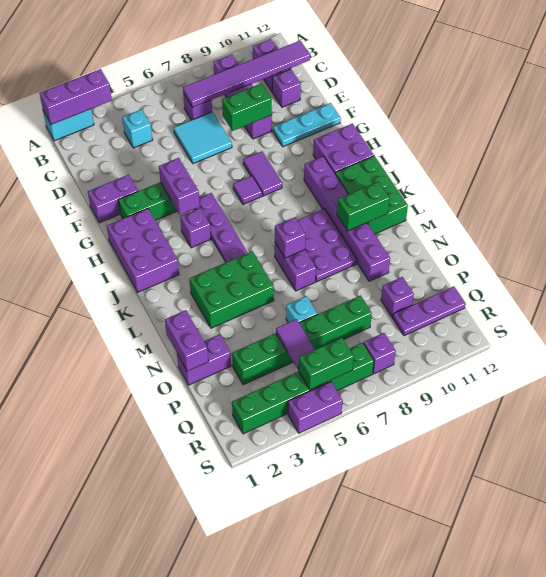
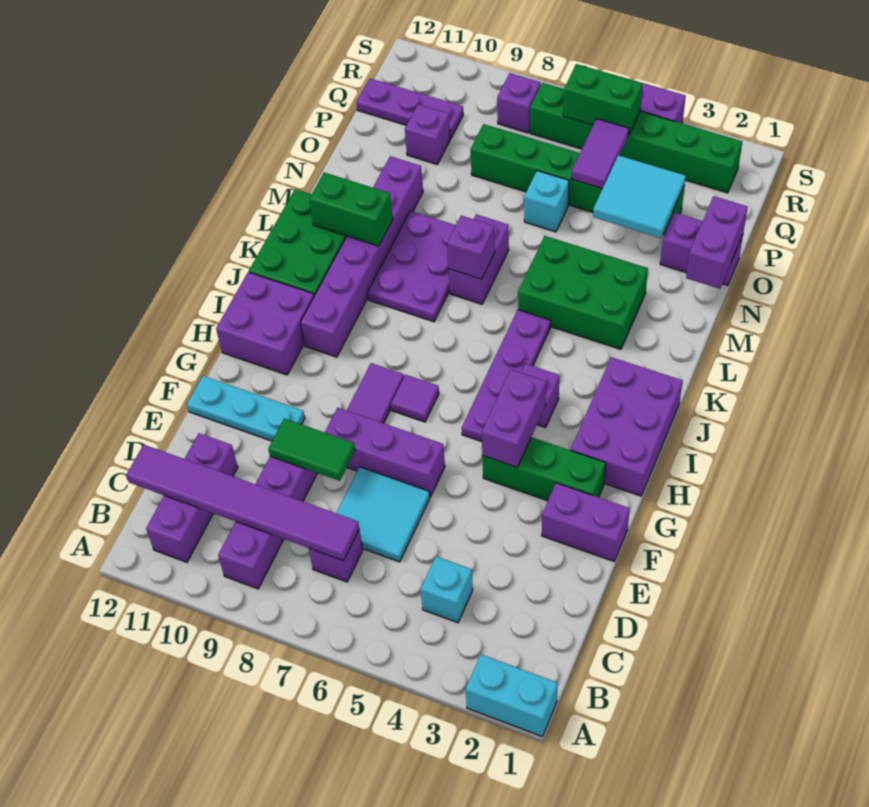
purple brick A1:A3 level 2 -> purple brick F6:F8 level 1
green brick E8:E9 level 2 -> green tile E8:E9 level 2
none -> cyan tile O3:P4 level 2

